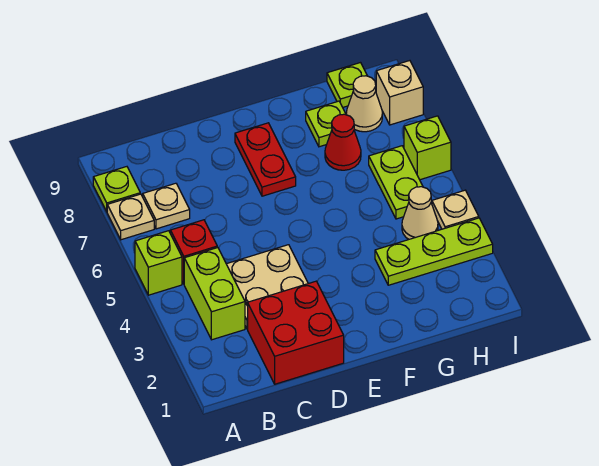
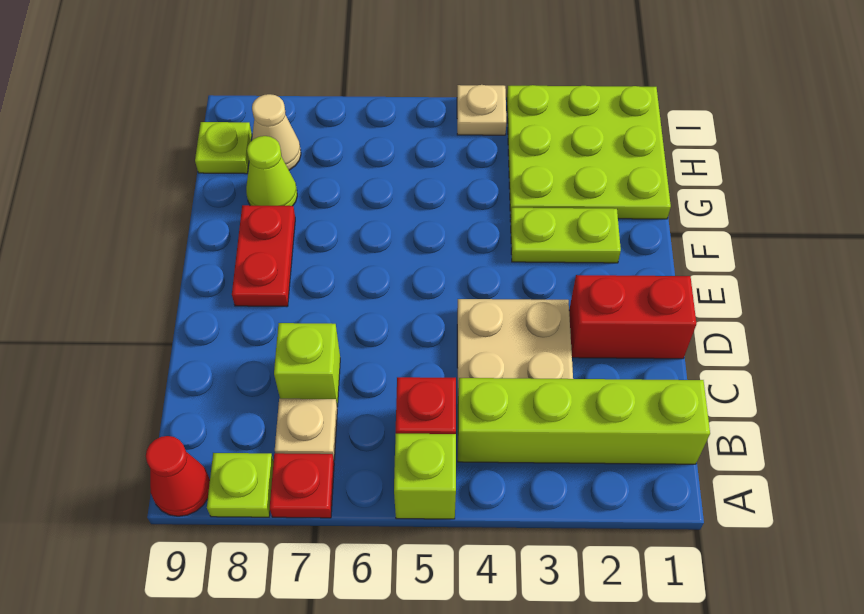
tan plate A7 level 1 -> red plate A7 level 1
lime brick B3:B4 level 1 -> lime brick B1:B4 level 1
red brick C1:D2 level 1 -> red brick D1:D2 level 1
red plate E7:E8 level 1 -> red plate E8:F8 level 1
lime plate G3:I3 level 1 -> lime plate G1:I3 level 1
red cone G7 level 1 -> red cone A9 level 1
lime plate G8 level 1 -> lime cone G8 level 1
tan cone H4 level 1 -> none
lime plate H5:H6 level 1 -> lime plate F2:F3 level 1
lime brick I6 level 1 -> lime brick C7 level 1
tan brick I8 level 1 -> none

